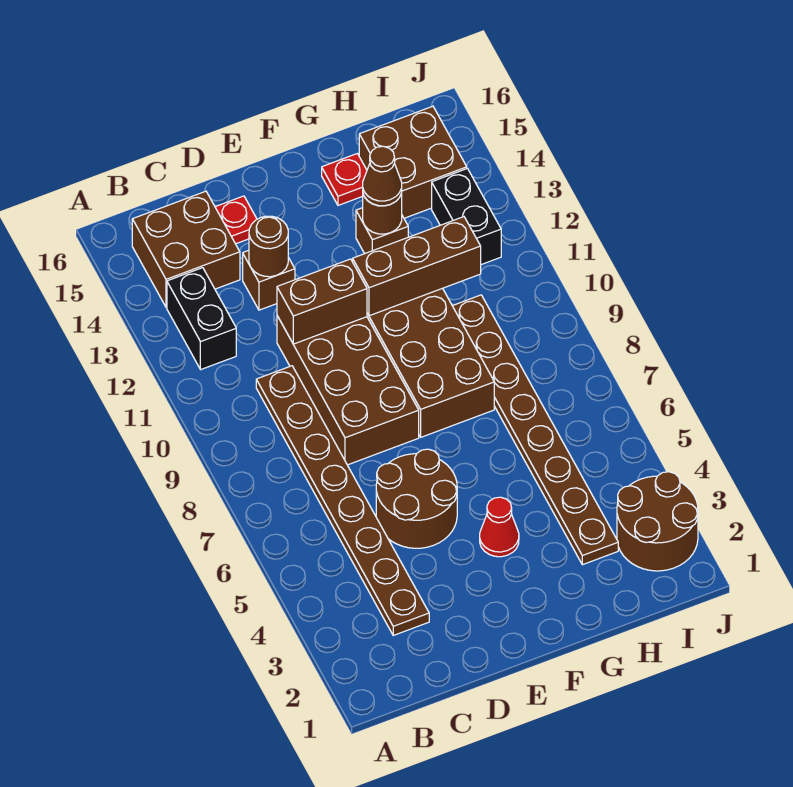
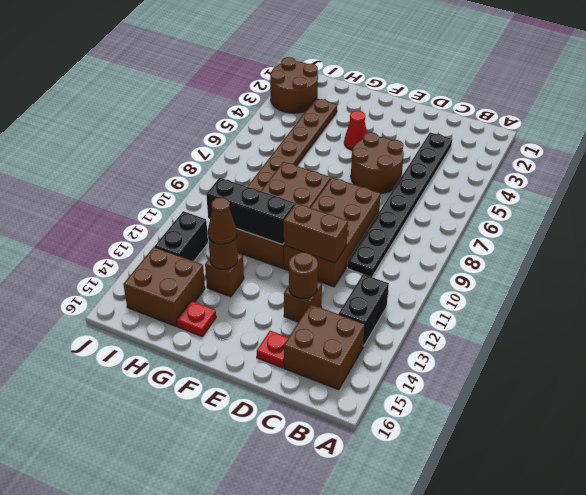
brown plate C3:C10 level 1 -> black plate C3:C10 level 1
brown brick F11:H11 level 2 -> black brick F11:H11 level 2

